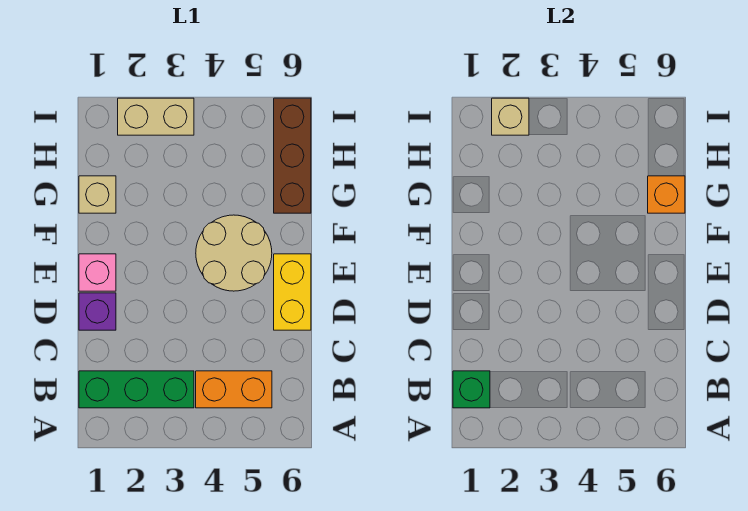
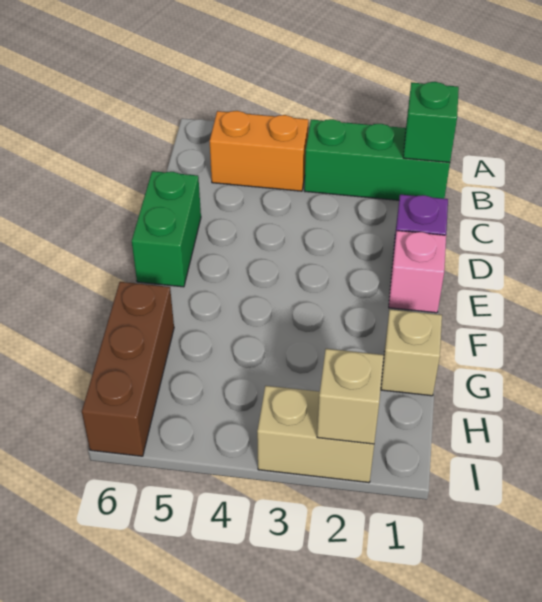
yellow brick D6:E6 level 1 -> green brick D6:E6 level 1
tan round brick E4:F5 level 1 -> none
orange brick G6 level 2 -> none

